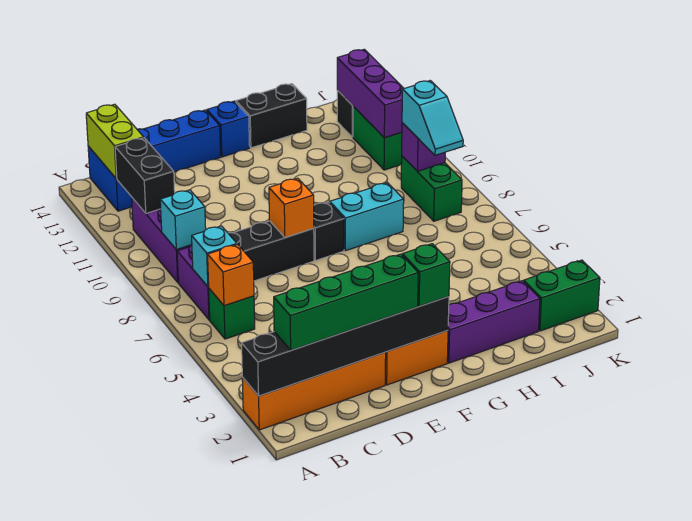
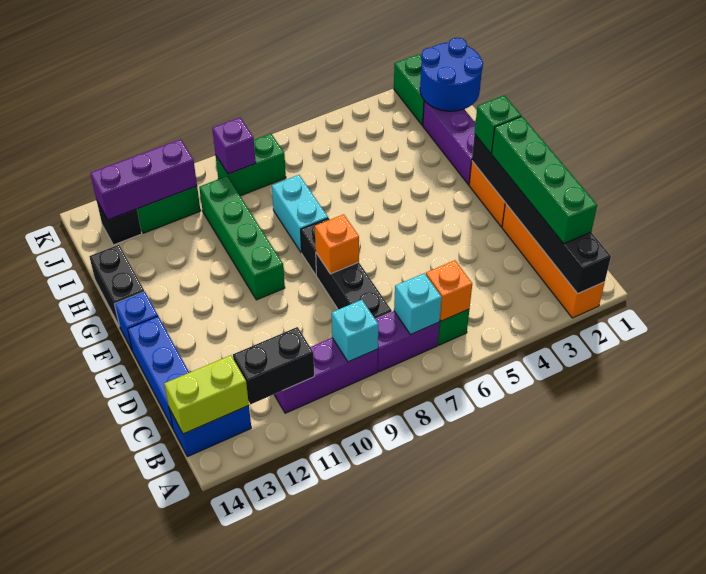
none -> green brick F10:I10 level 1
none -> blue round brick I1:J2 level 2
cyan slope J8:J9 level 3 top 9 -> none

